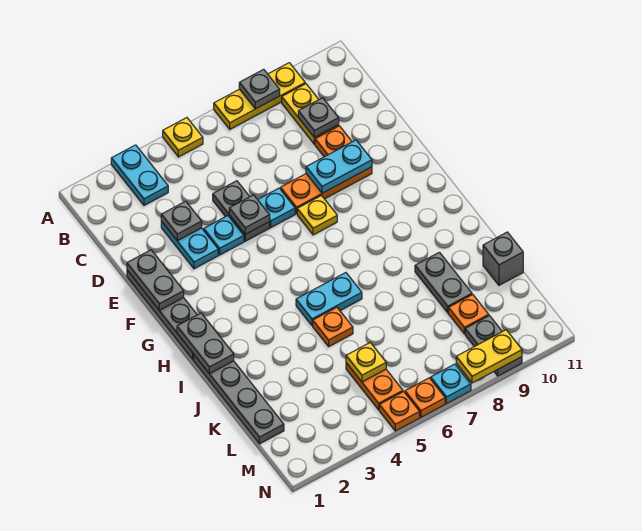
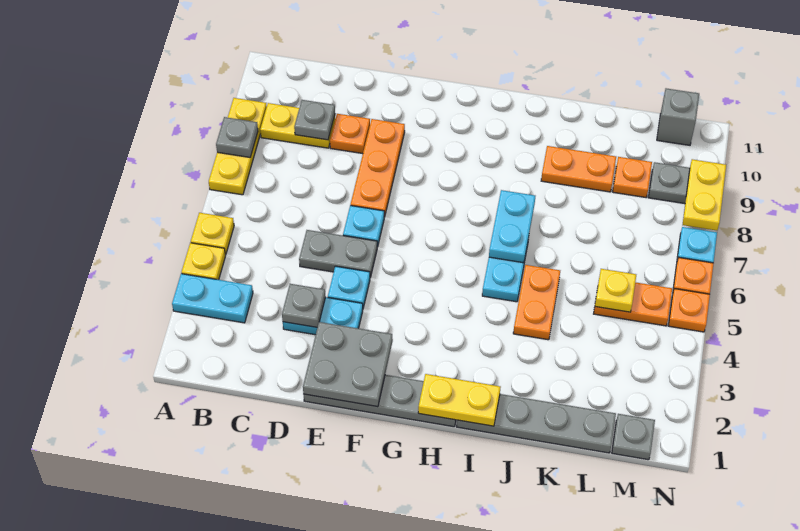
grey plate E1:F1 level 2 -> grey plate E1:F2 level 2
grey plate E5 level 2 -> grey plate M1 level 1
cyan plate E8:E9 level 2 -> cyan plate I6:I7 level 2
yellow plate F7 level 1 -> yellow plate A4 level 1
grey plate H1:I1 level 2 -> yellow plate H1:I1 level 2
orange plate J5 level 1 -> orange plate J4:J5 level 1
grey plate J9:K9 level 1 -> orange plate J9:K9 level 1
grey brick K11 level 1 -> grey brick M11 level 1

